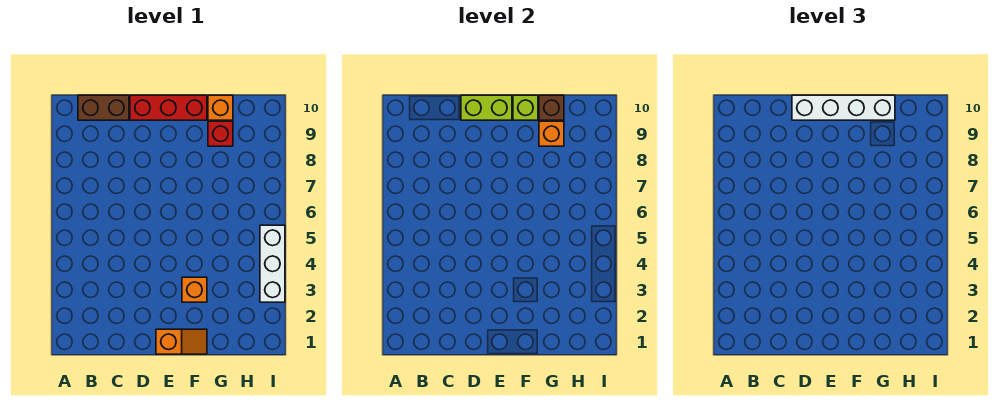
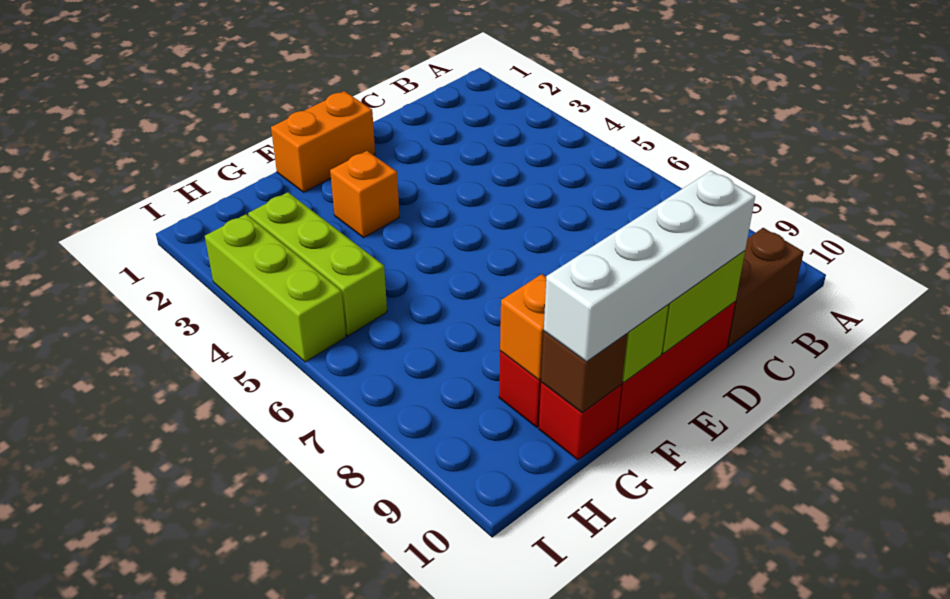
orange slope E1:F1 level 1 top E -> orange brick E1:F1 level 1
orange brick G10 level 1 -> red brick G10 level 1
none -> lime brick H3:H5 level 1
white brick I3:I5 level 1 -> lime brick I3:I5 level 1

